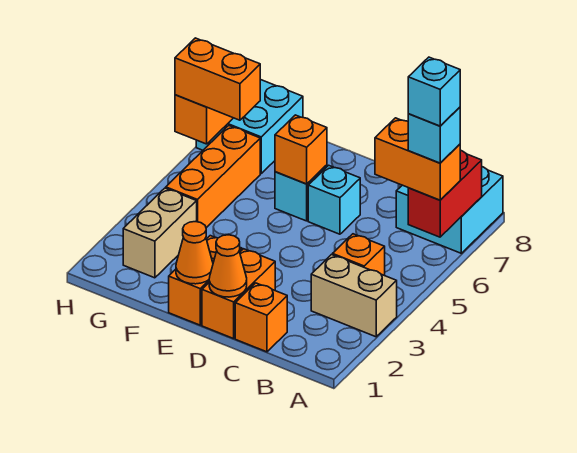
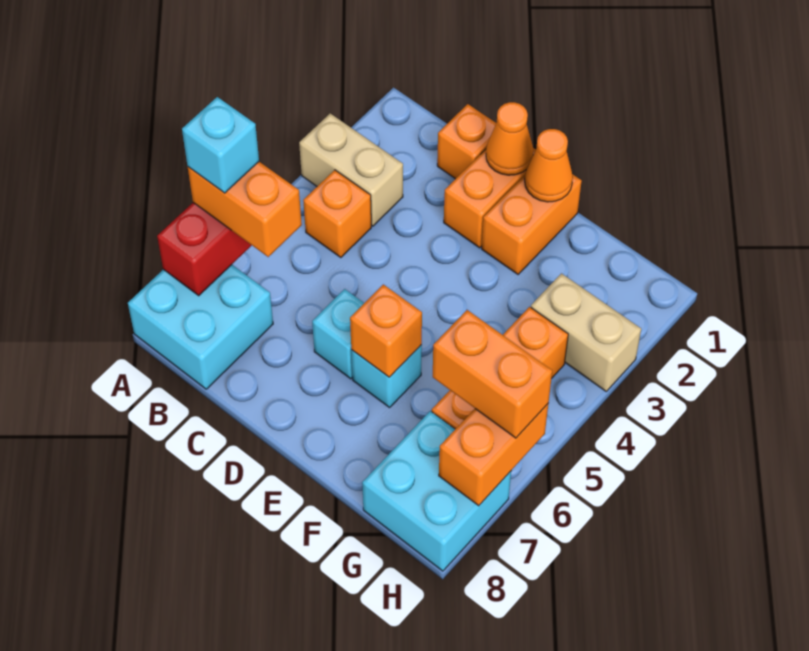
cyan brick A6 level 5 -> none
tan brick G2:G3 level 1 -> tan brick G3:H3 level 1

